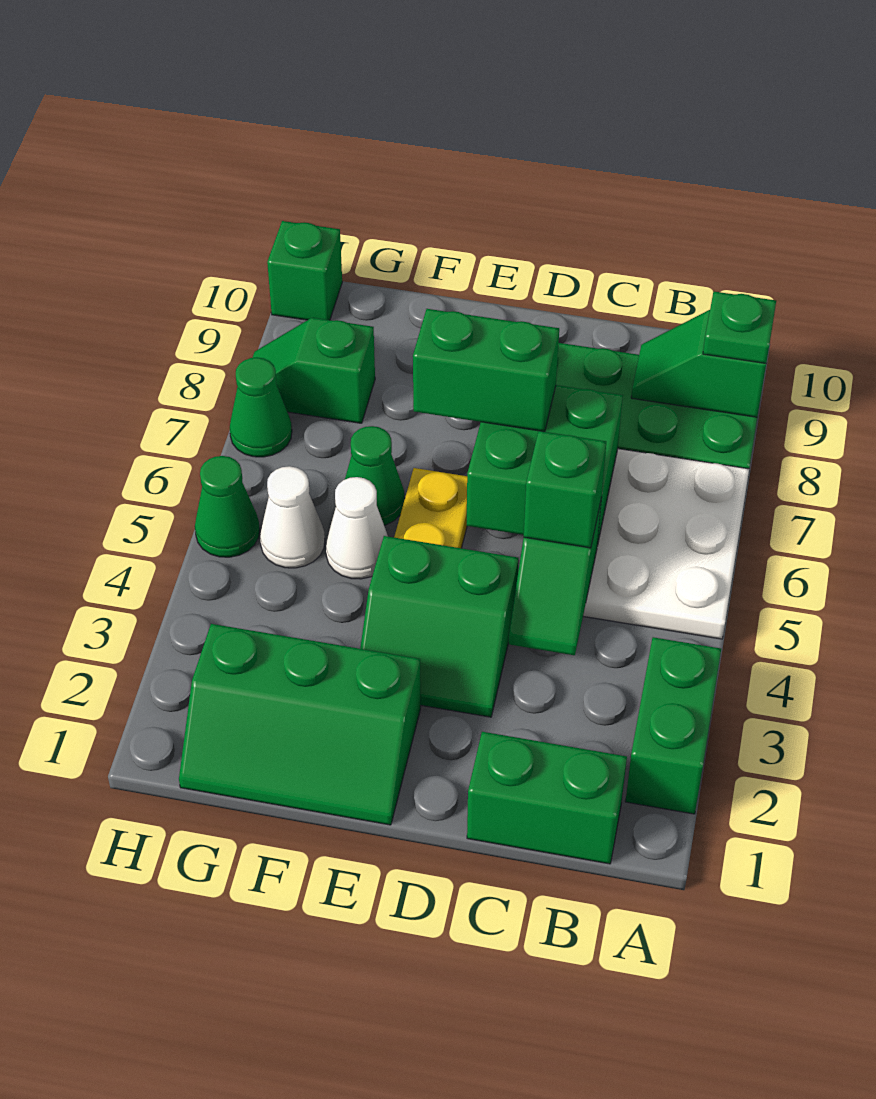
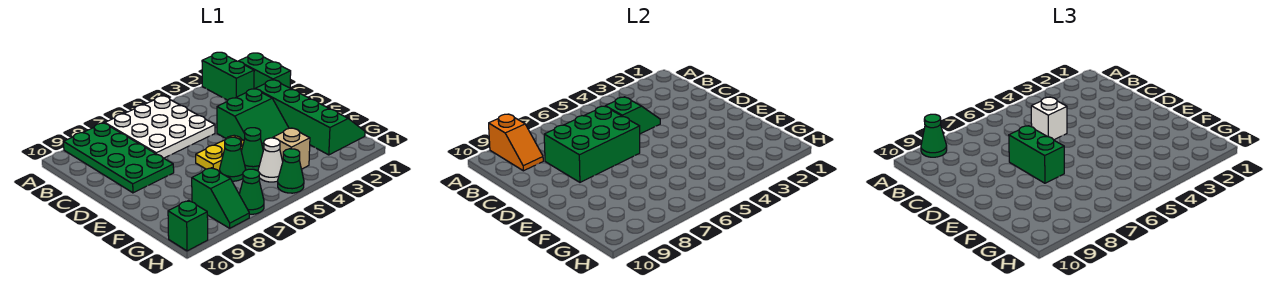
green brick A2:A3 level 1 -> green brick A2:B2 level 1
green slope A9:B9 level 2 top A -> orange slope A9:B9 level 2 top A
green plate A9 level 3 -> green cone A9 level 3
green brick C5 level 3 -> white brick C5 level 3
green brick C6:D7 level 2 -> green brick C6:D8 level 2
green slope D3:E4 level 1 top 4 -> green slope D3:E4 level 1 top D
green slope E1:G2 level 1 top 2 -> green slope D1:G2 level 1 top 2
white cone F5 level 1 -> green cone F5 level 1
none -> tan brick G4 level 1

